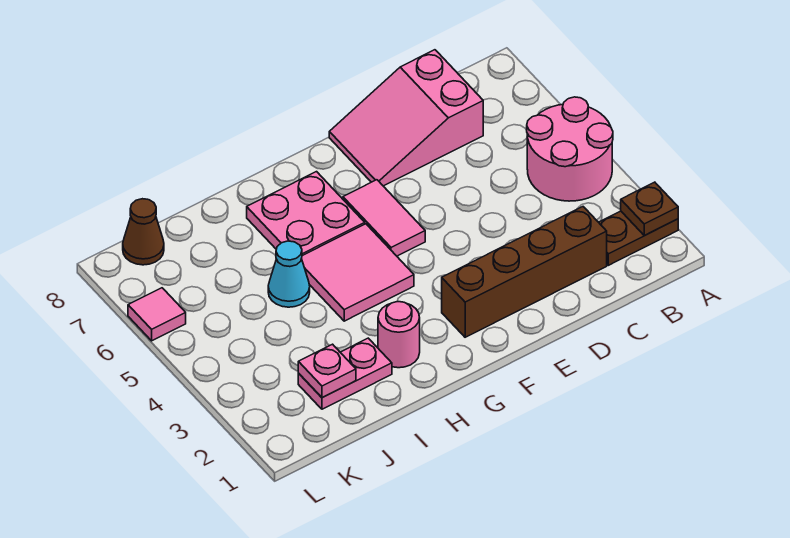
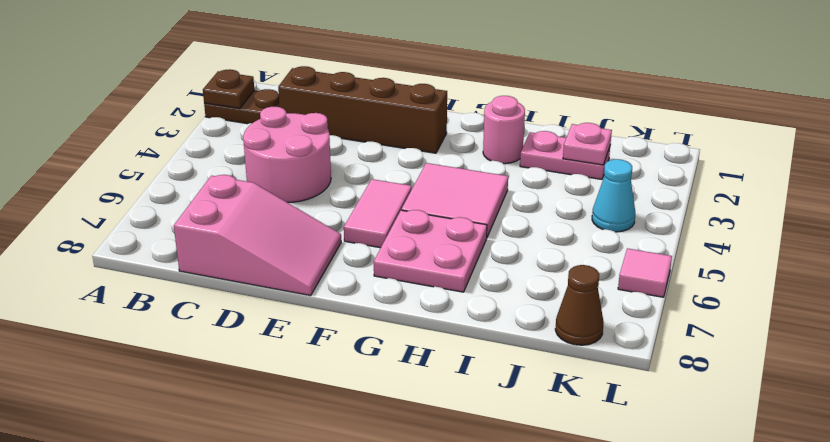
pink round brick A4:B5 level 1 -> pink round brick C4:D5 level 1
cyan cone I5 level 1 -> cyan cone K4 level 1

